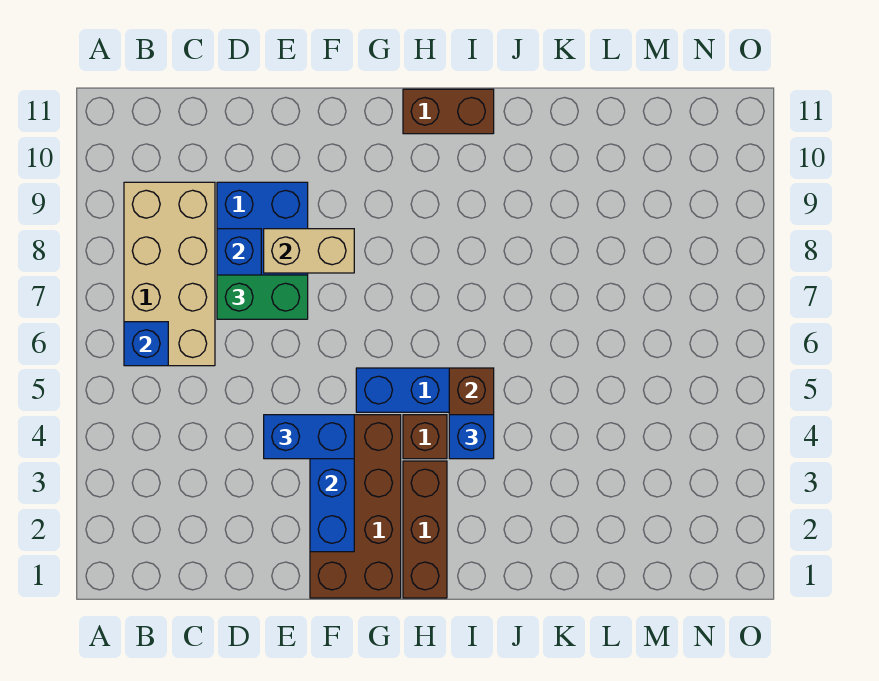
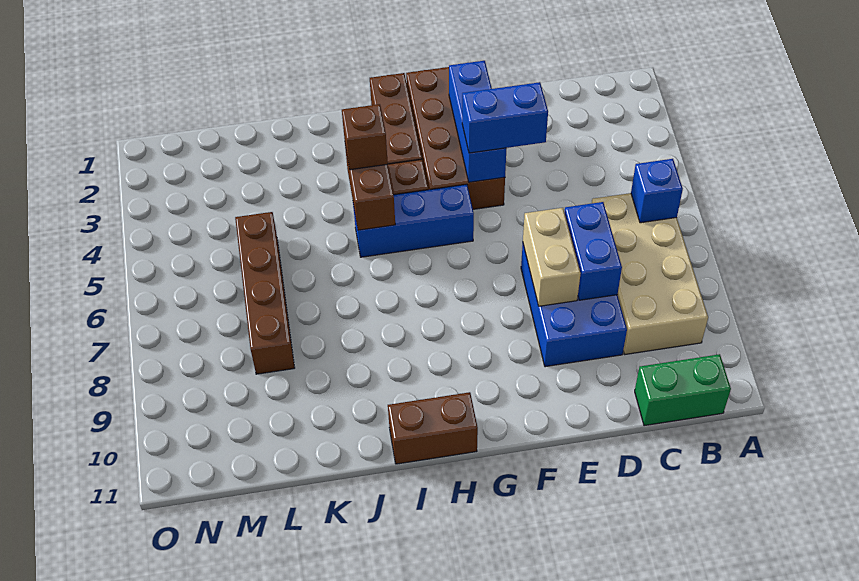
green brick D7:E7 level 3 -> green brick B11:C11 level 1
tan brick E8:F8 level 2 -> tan brick E7:E8 level 2
blue brick I4 level 3 -> brown brick I4 level 3
none -> brown brick L5:L8 level 1

